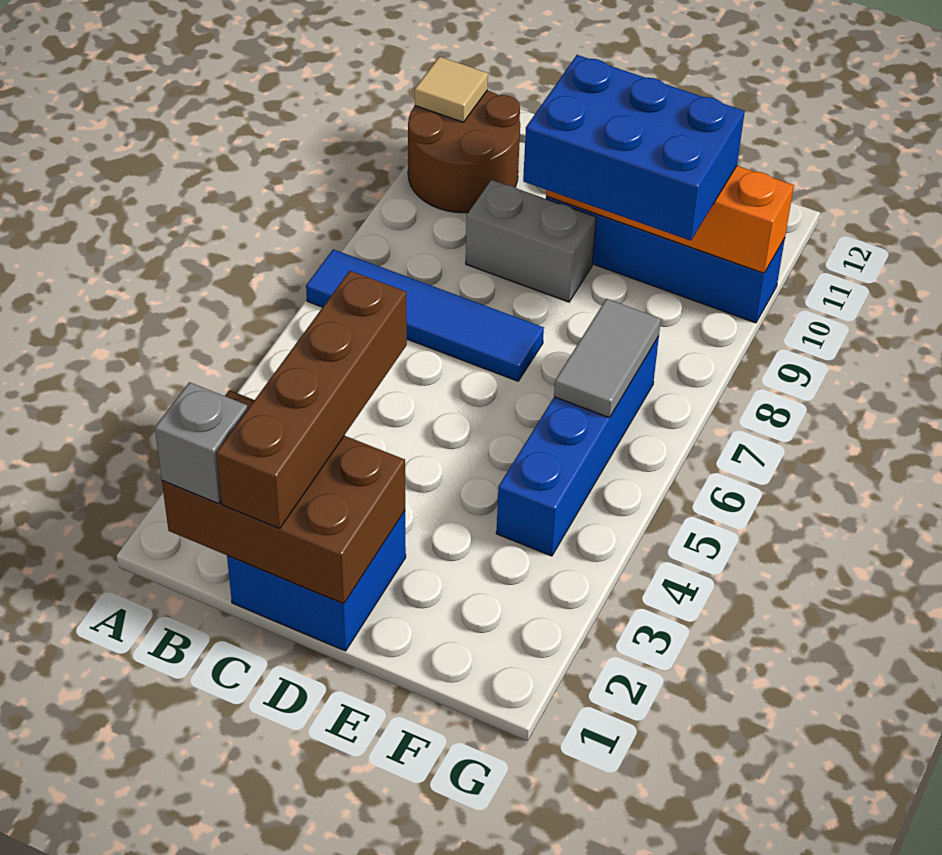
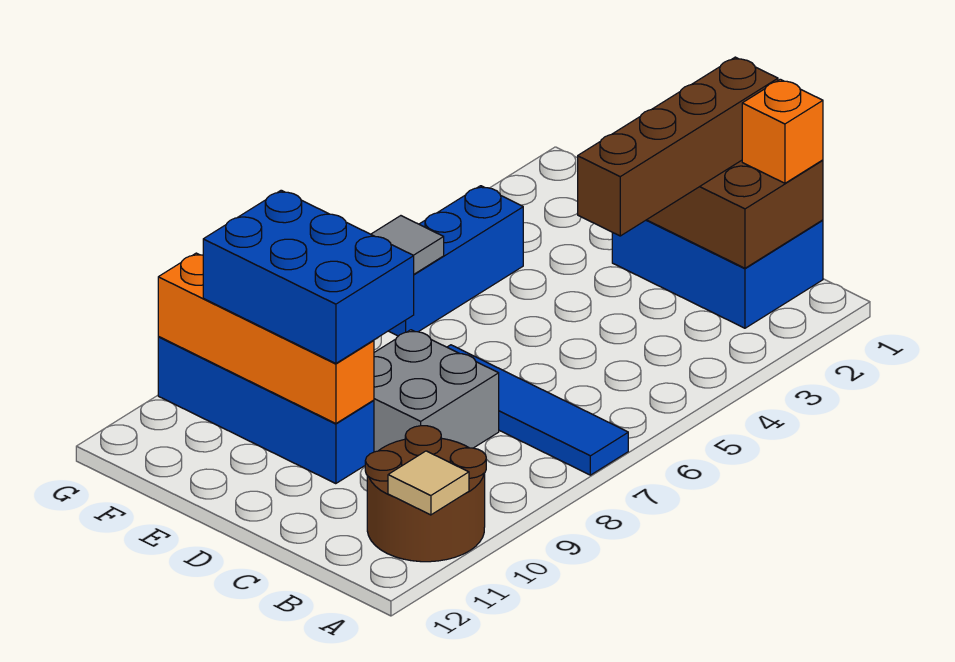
grey brick B1 level 3 -> orange brick B1 level 3
blue brick C1:D2 level 1 -> blue brick B1:D2 level 1
grey brick C9:D9 level 1 -> grey brick C8:D9 level 1
blue brick F4:F7 level 1 -> blue brick F4:F6 level 1

